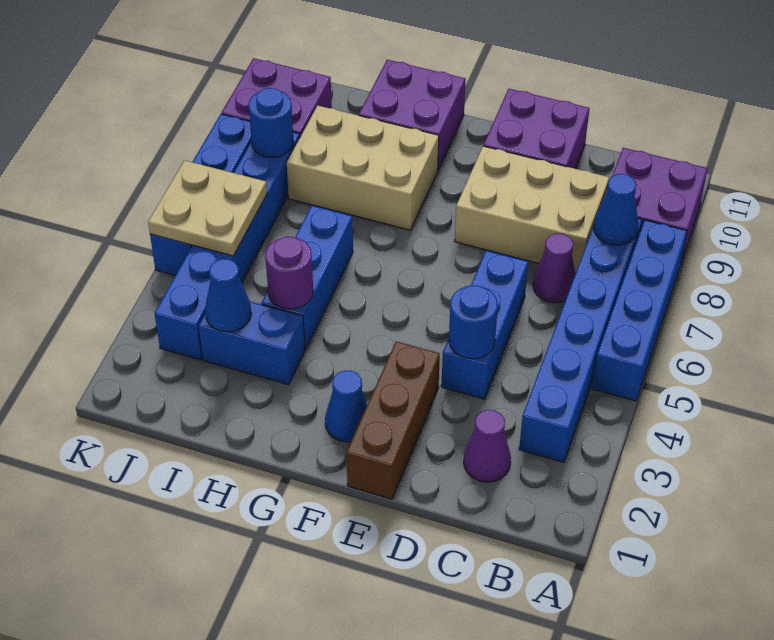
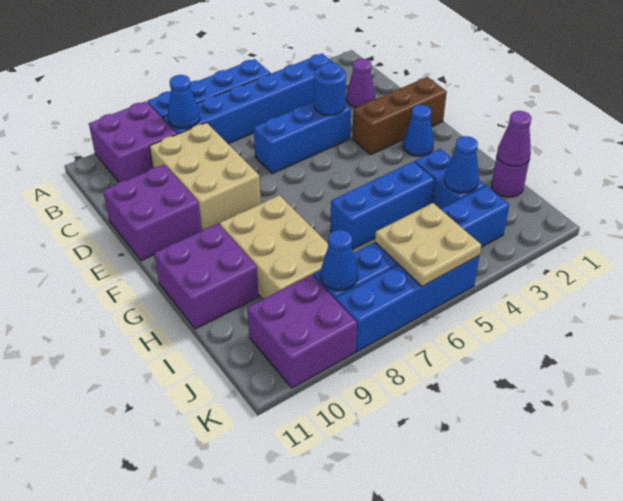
purple cone C7 level 1 -> purple cone I1 level 2
purple round brick H4 level 2 -> purple round brick I1 level 1
blue round brick J8 level 2 -> blue cone J8 level 2

